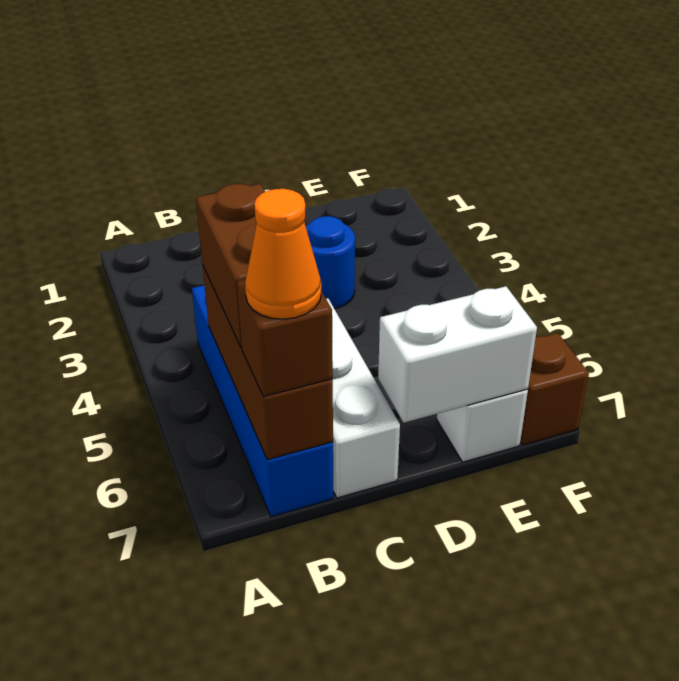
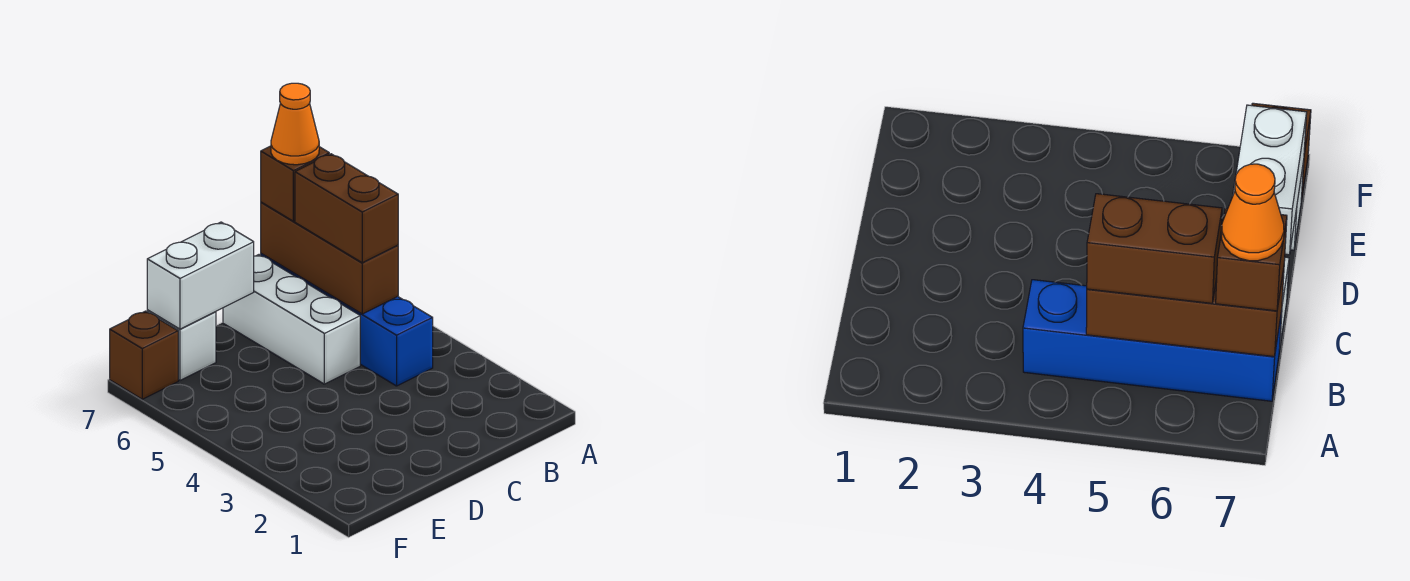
blue round brick D3 level 1 -> none

